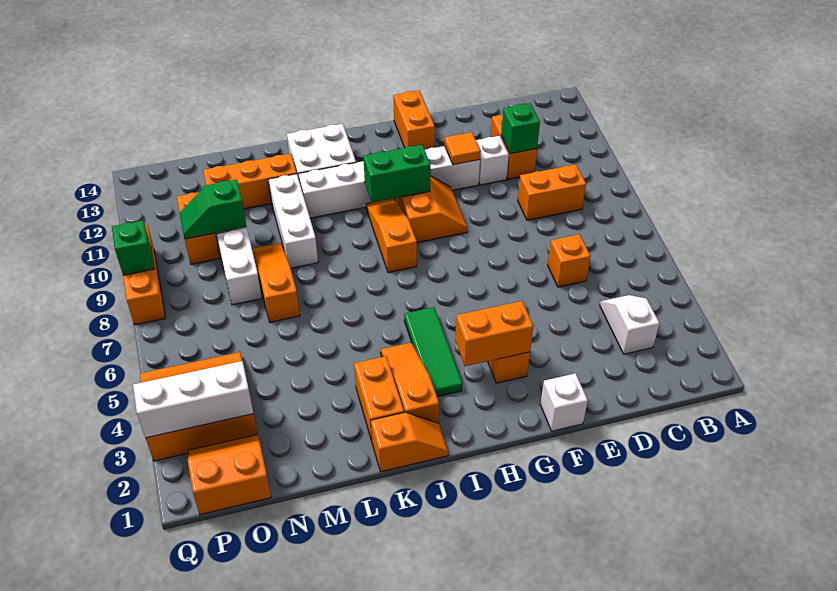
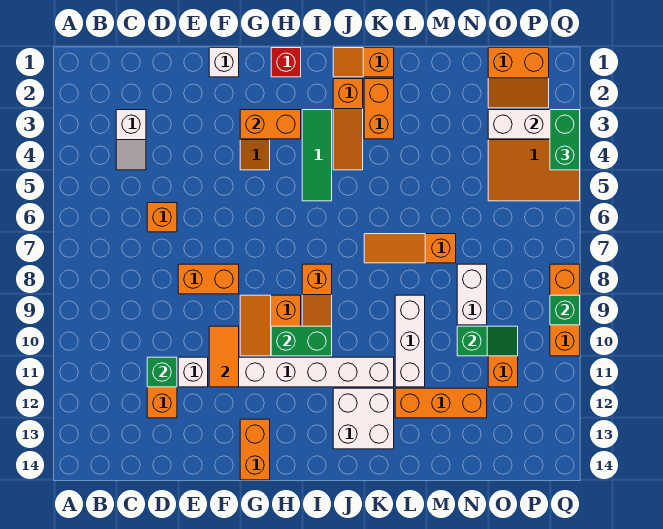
orange brick C9:D9 level 1 -> orange brick E8:F8 level 1
orange tile F11 level 2 -> orange tile F10:F11 level 2
none -> red brick H1 level 1
orange slope M7:M9 level 1 top 7 -> orange slope K7:M7 level 1 top M
none -> green brick Q3:Q4 level 3

